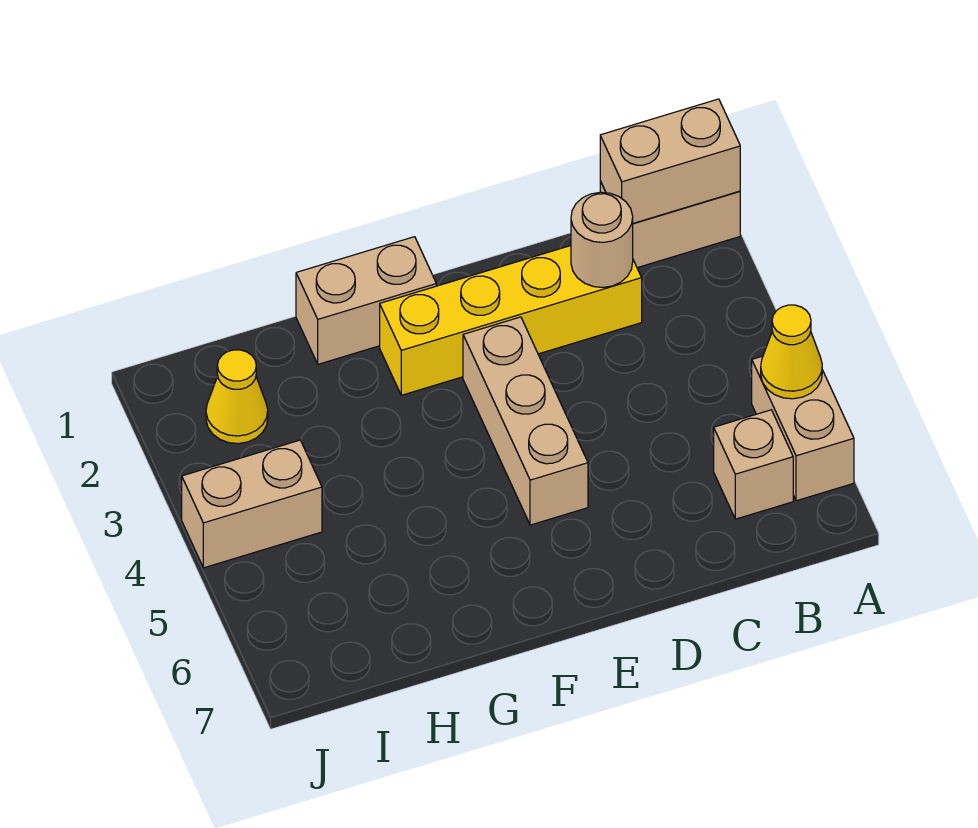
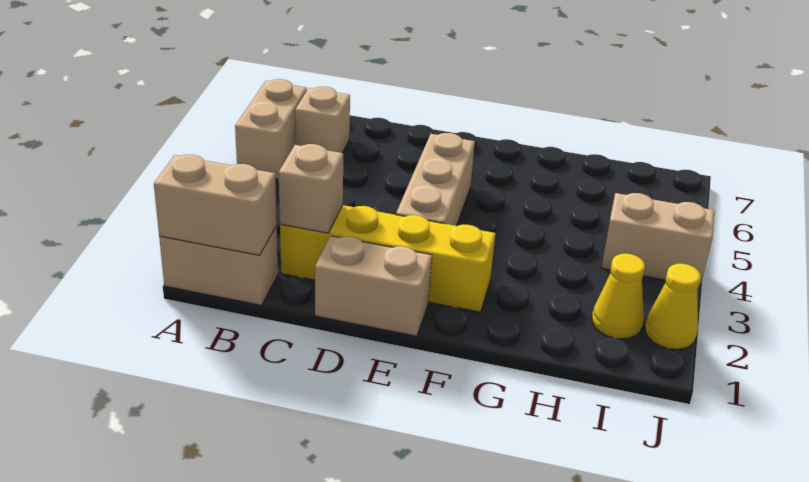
yellow cone A5 level 2 -> yellow cone J2 level 1
tan round brick C2 level 2 -> tan brick C2 level 2
tan brick F1:G1 level 1 -> tan brick D1:E1 level 1

